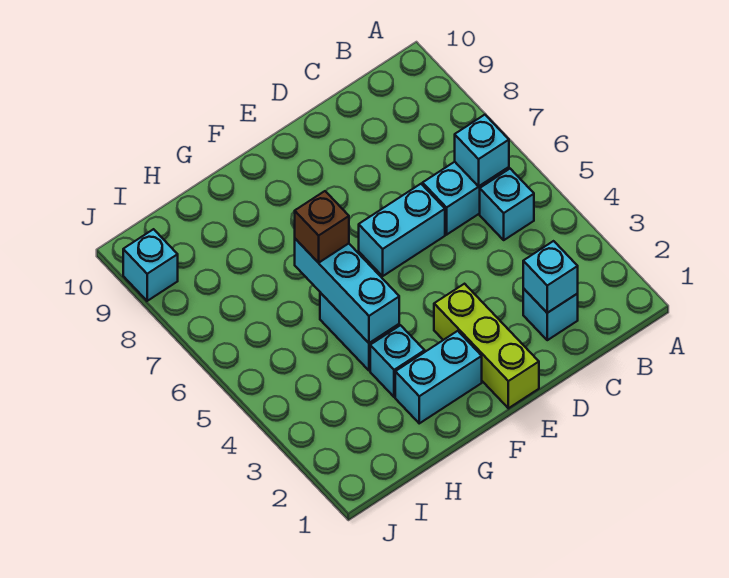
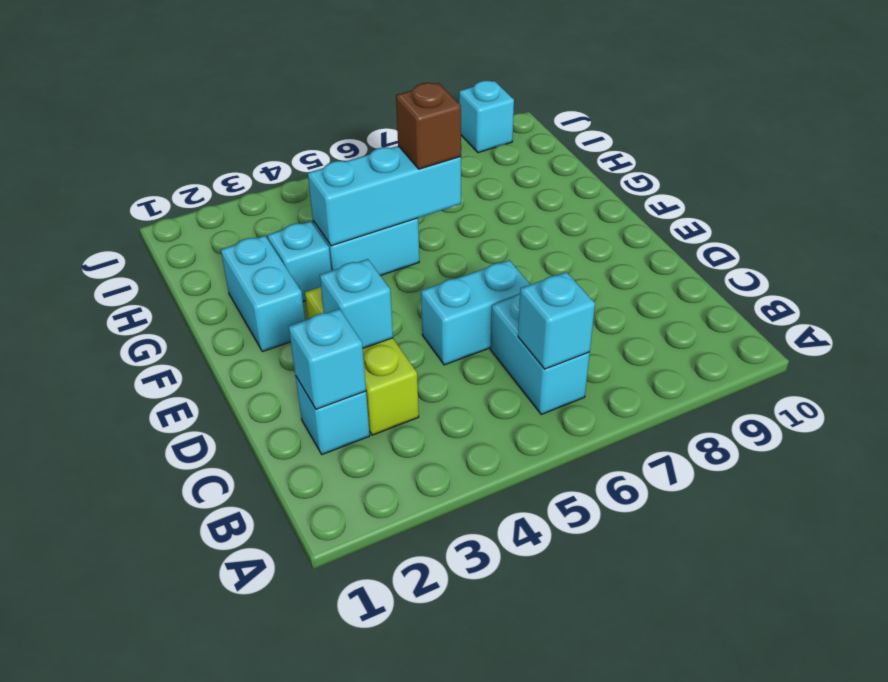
cyan brick B5 level 1 -> cyan brick D3 level 2
cyan brick D6:E6 level 1 -> cyan brick D5:D6 level 1
lime brick E1:E3 level 1 -> lime brick C3:E3 level 1

